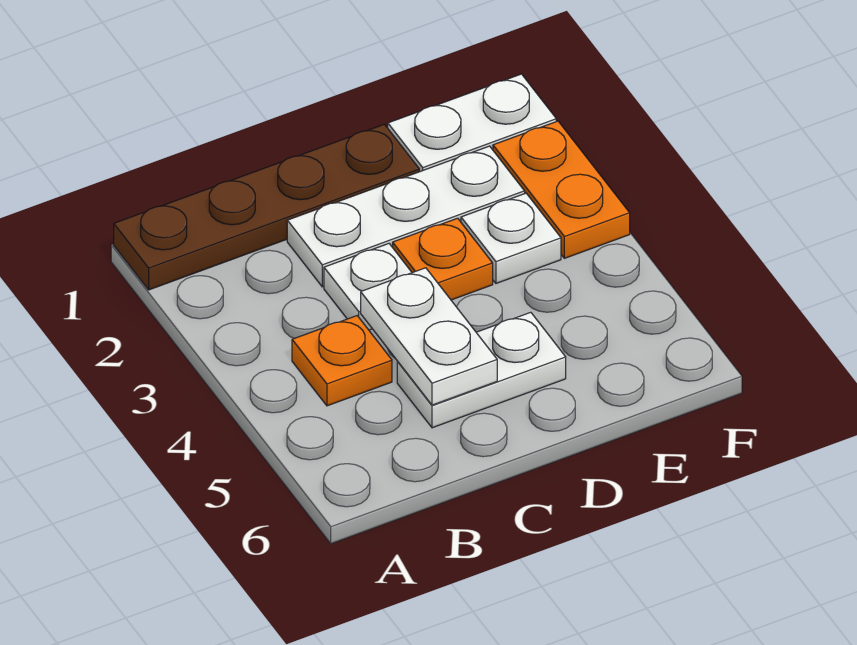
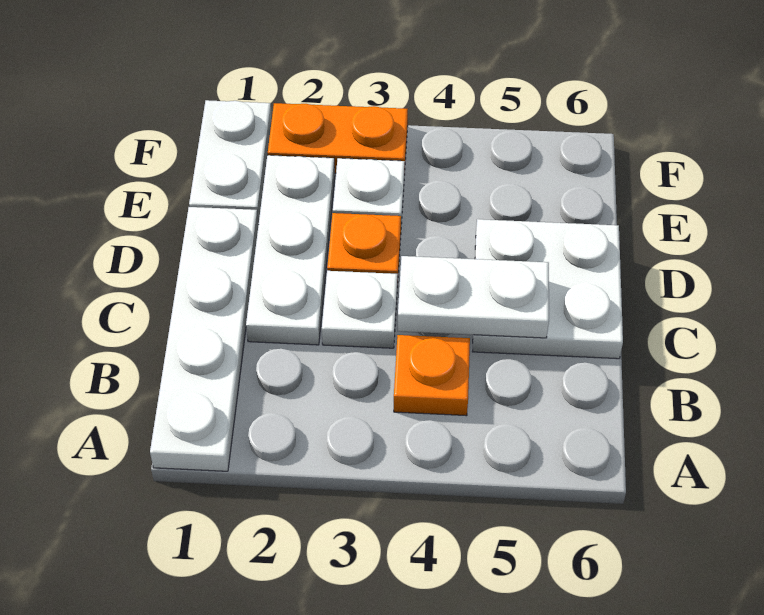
brown plate A1:D1 level 1 -> white plate A1:D1 level 1
white plate C5:D5 level 1 -> white plate C5:D6 level 1

